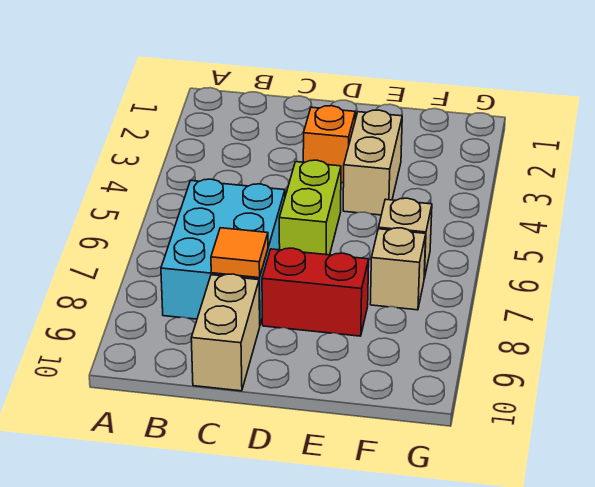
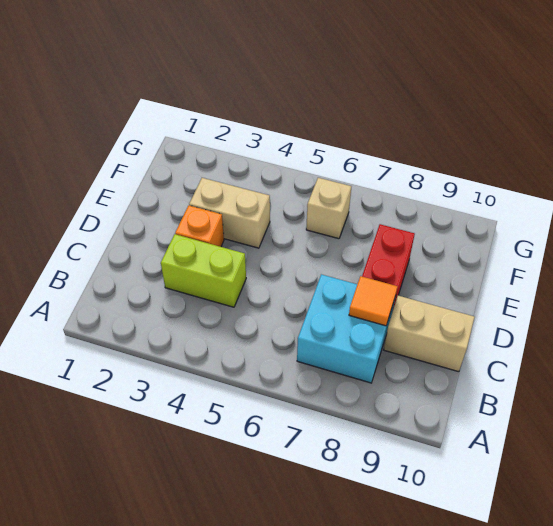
cyan brick B6:C8 level 1 -> cyan brick B7:C8 level 1
lime brick D5:D6 level 1 -> lime brick C3:C4 level 1
tan brick F7 level 1 -> none

